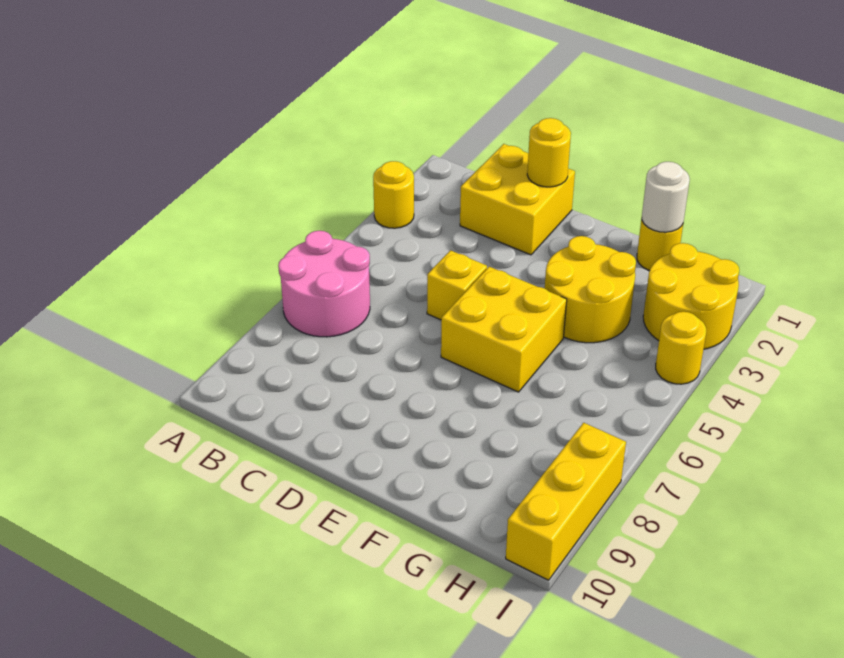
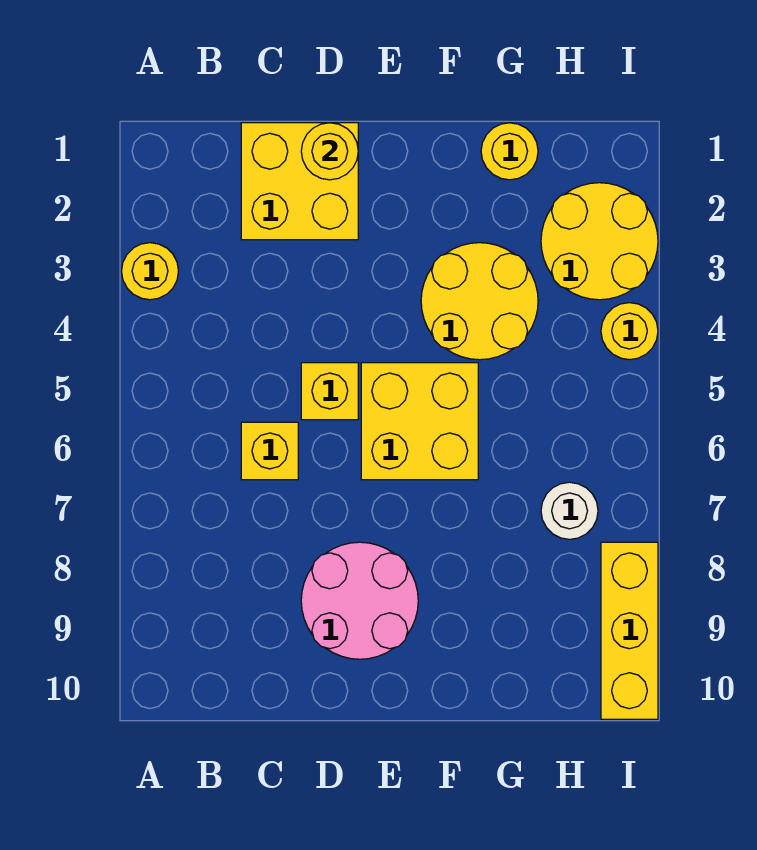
pink round brick A6:B7 level 1 -> pink round brick D8:E9 level 1
none -> yellow brick C6 level 1
white round brick G1 level 2 -> white round brick H7 level 1

